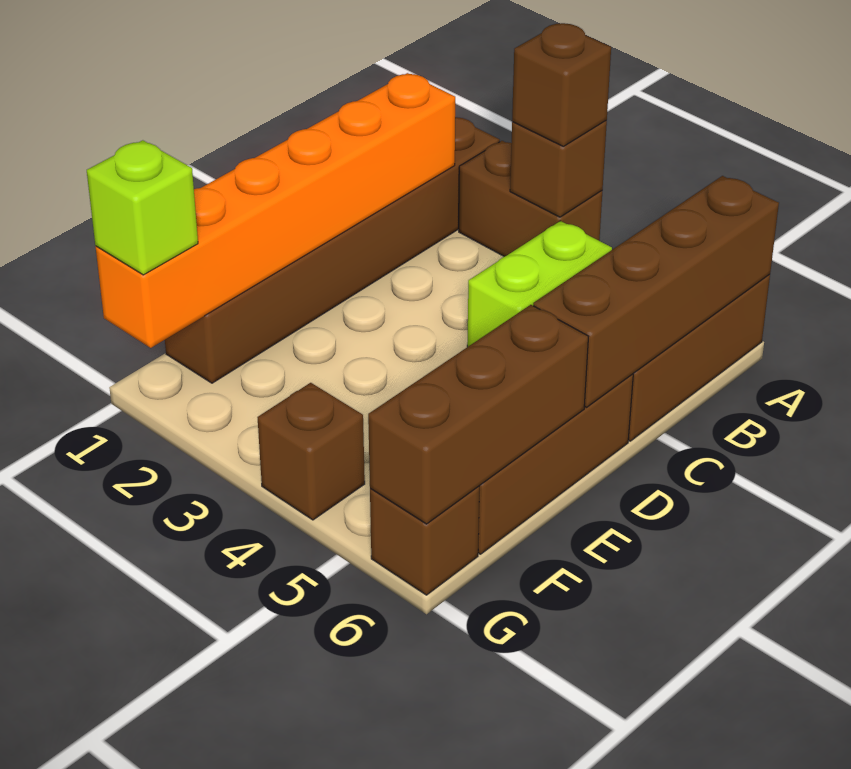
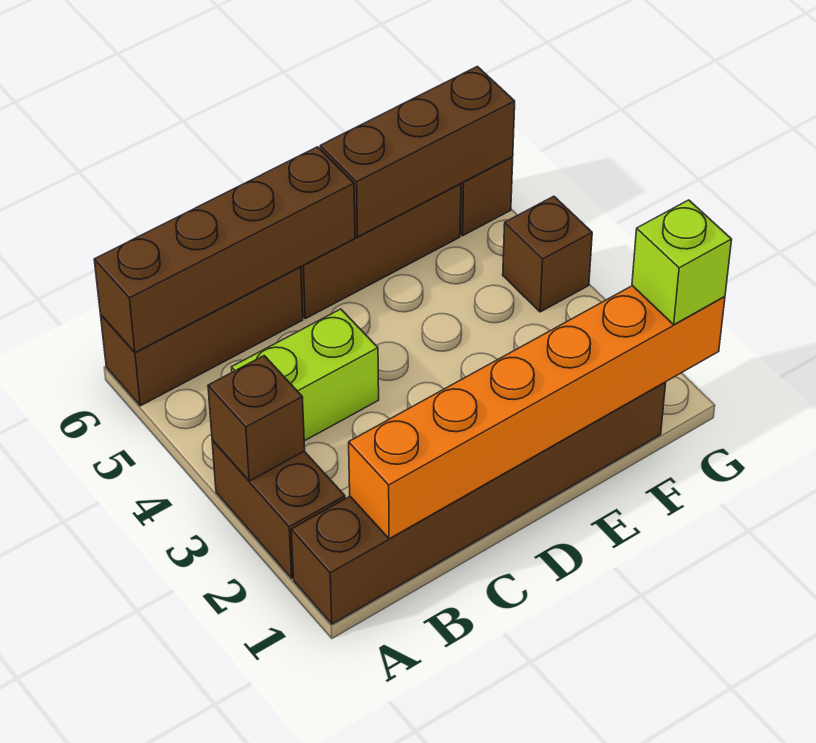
brown brick A3 level 3 -> none

